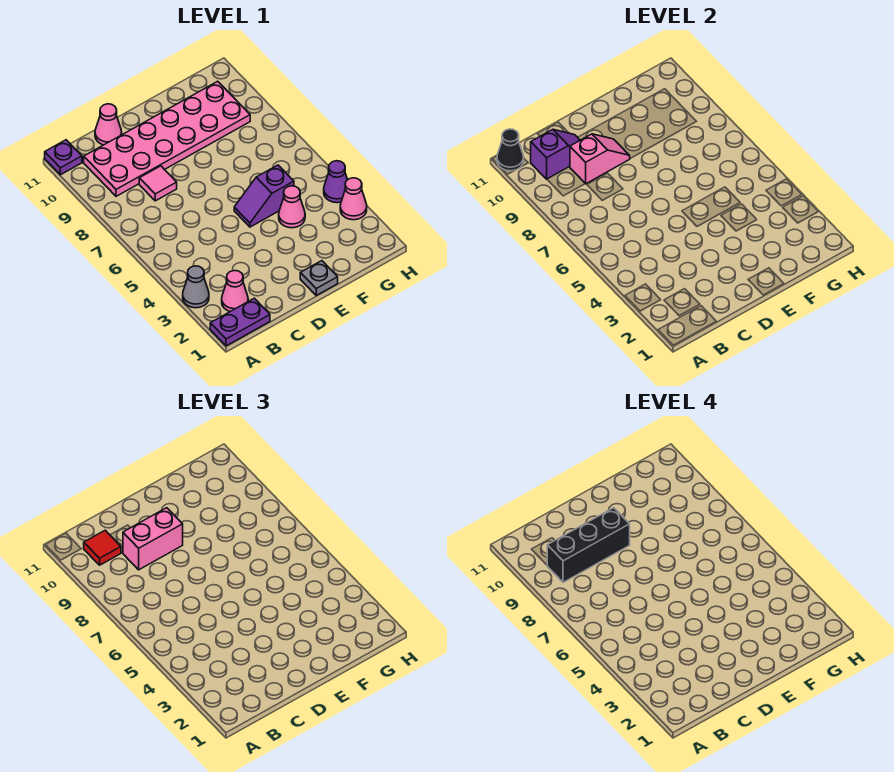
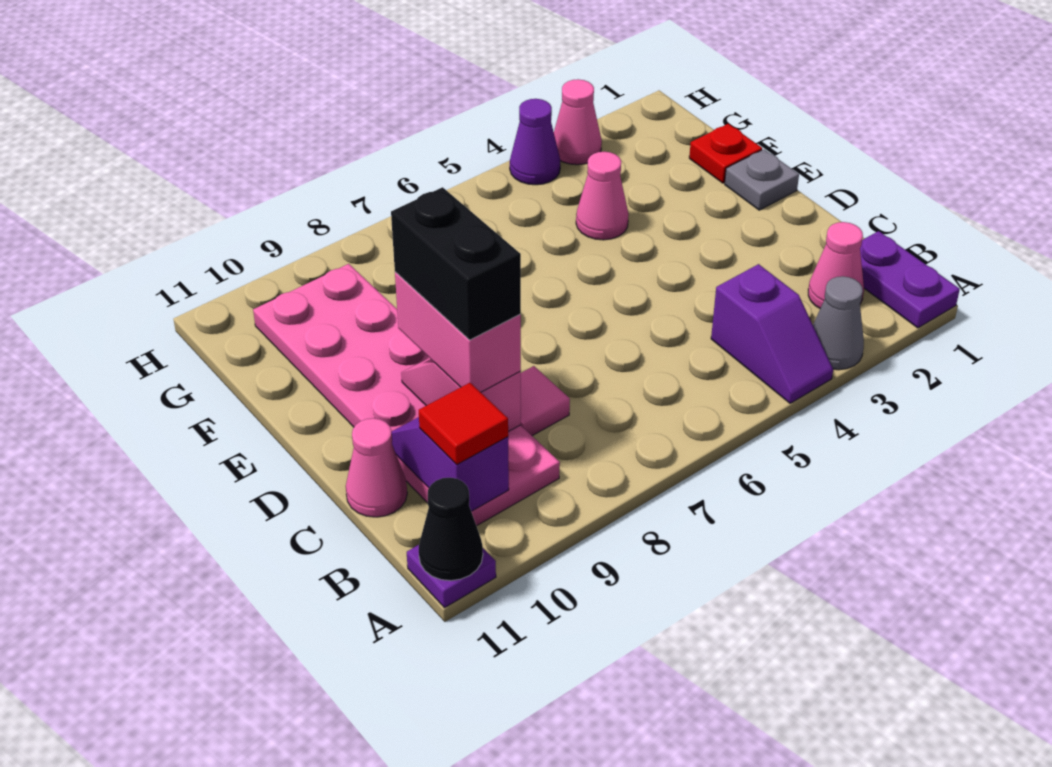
black brick B9:D9 level 4 -> black brick C9:D9 level 4
purple slope E5:F5 level 1 top F -> purple slope A4:B4 level 1 top B
none -> red plate F1 level 1

